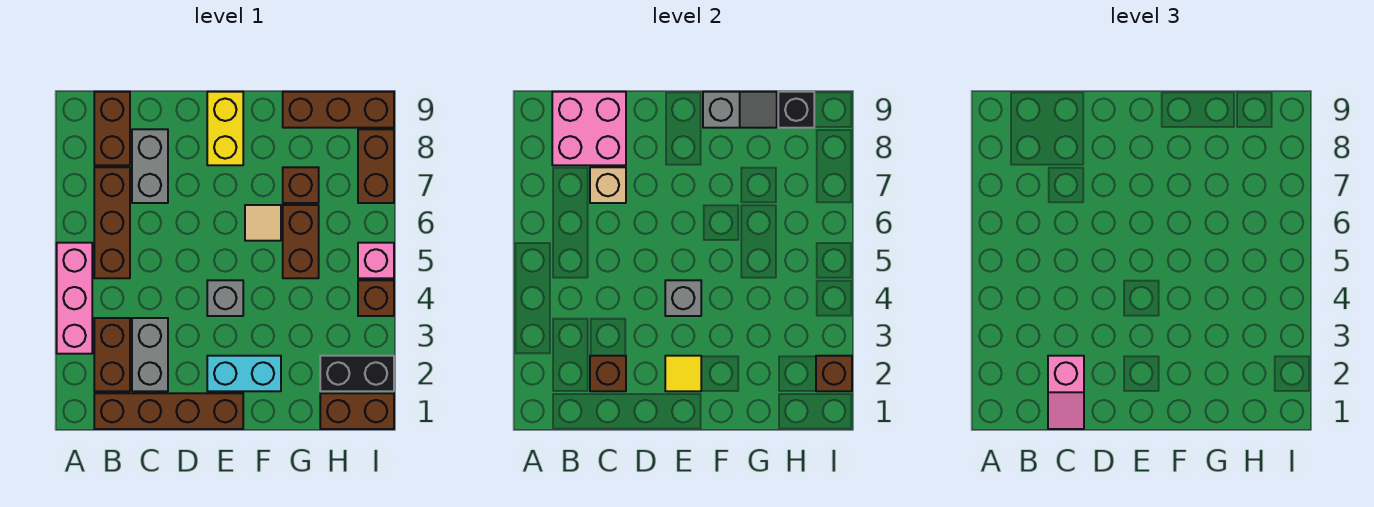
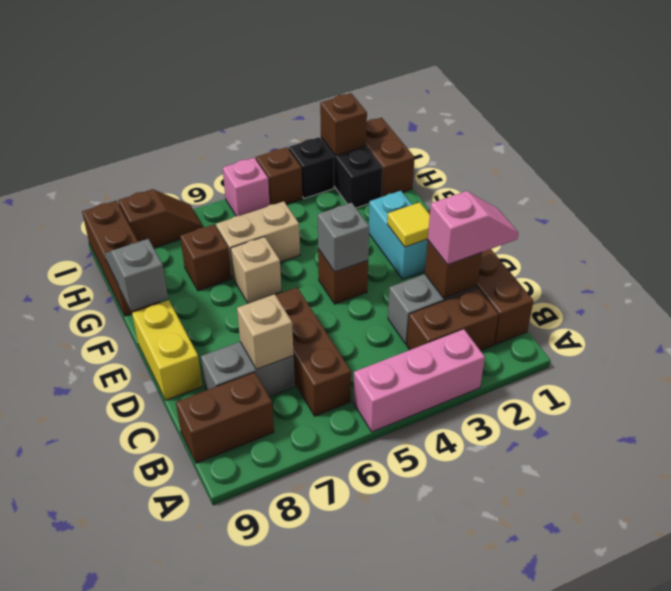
brown brick B5:B7 level 1 -> brown brick B6:D6 level 1
pink brick B8:C9 level 2 -> none
grey brick E4 level 1 -> brown brick E4 level 1
yellow brick E8:E9 level 1 -> yellow brick D9:E9 level 1
tan tile F6 level 1 -> tan brick F6 level 1
brown brick G5:G6 level 1 -> tan brick G5:G6 level 1
black brick H9 level 2 -> black brick I3 level 1
brown brick I7:I8 level 1 -> brown slope I7:I8 level 1 top 8

